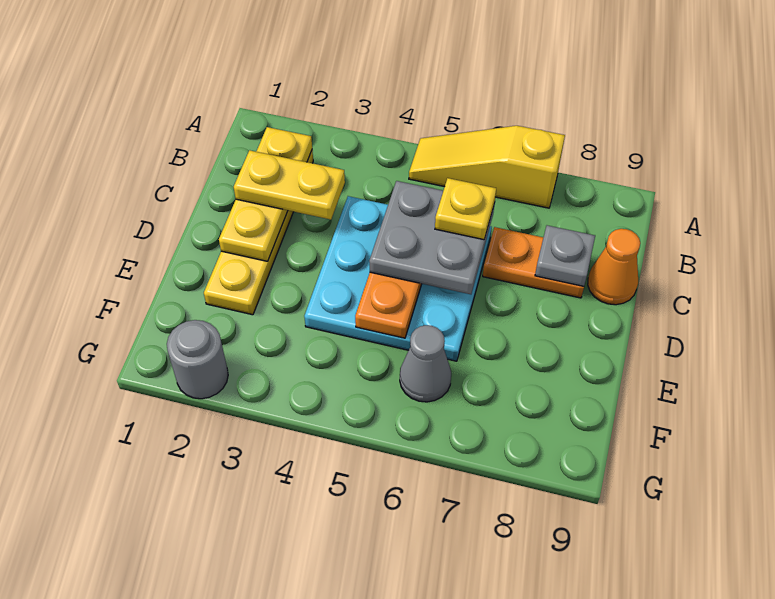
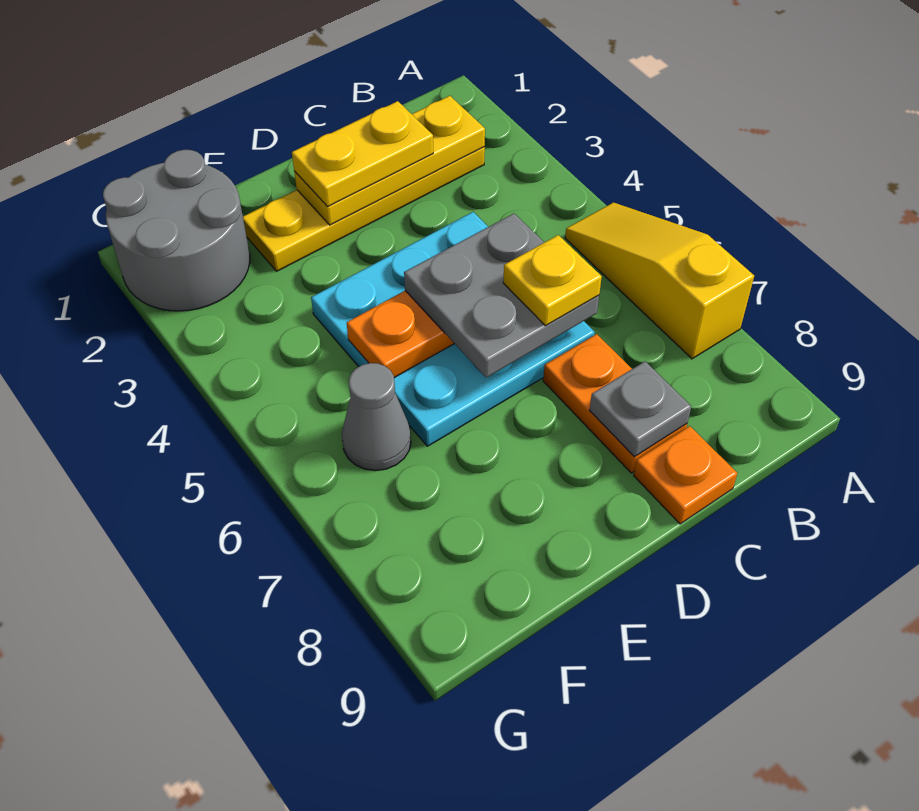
yellow plate C2:C3 level 3 -> yellow plate C2:D2 level 3
orange cone C9 level 1 -> orange plate C9 level 1
grey round brick G2 level 1 -> grey round brick F1:G2 level 1

